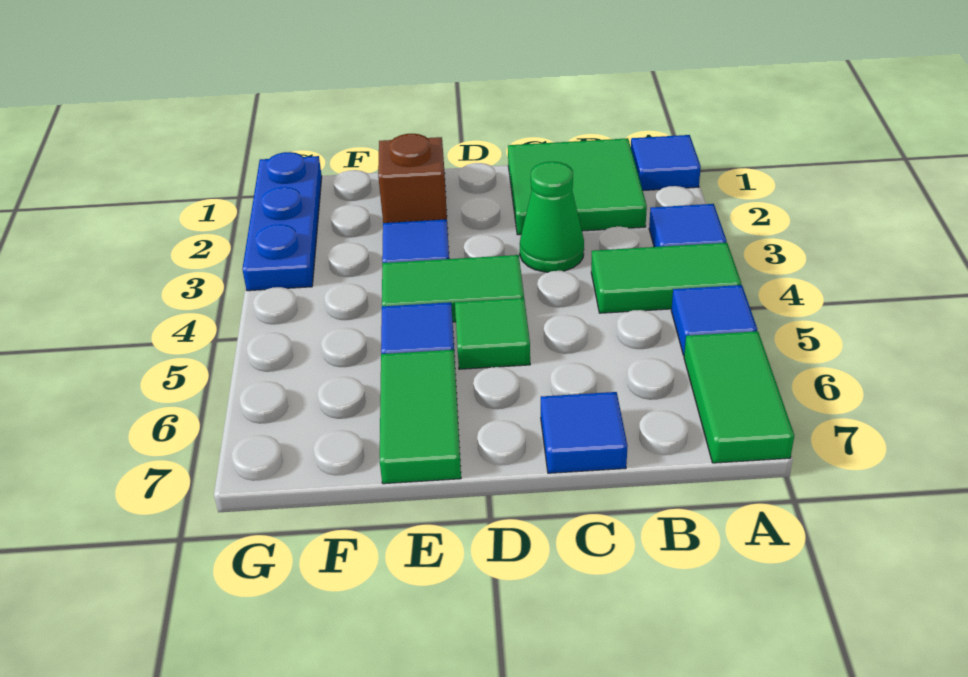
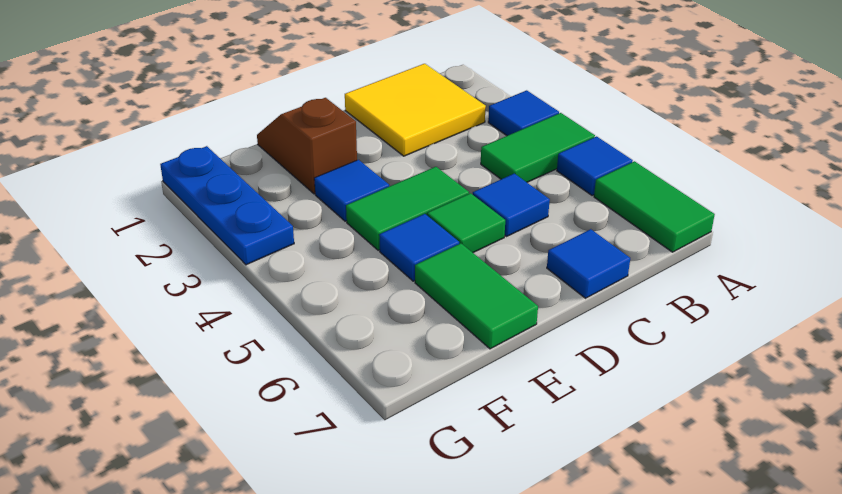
blue tile A1 level 1 -> blue tile C5 level 1
green tile B1:C2 level 1 -> yellow tile B1:C2 level 1
green cone C3 level 1 -> none

